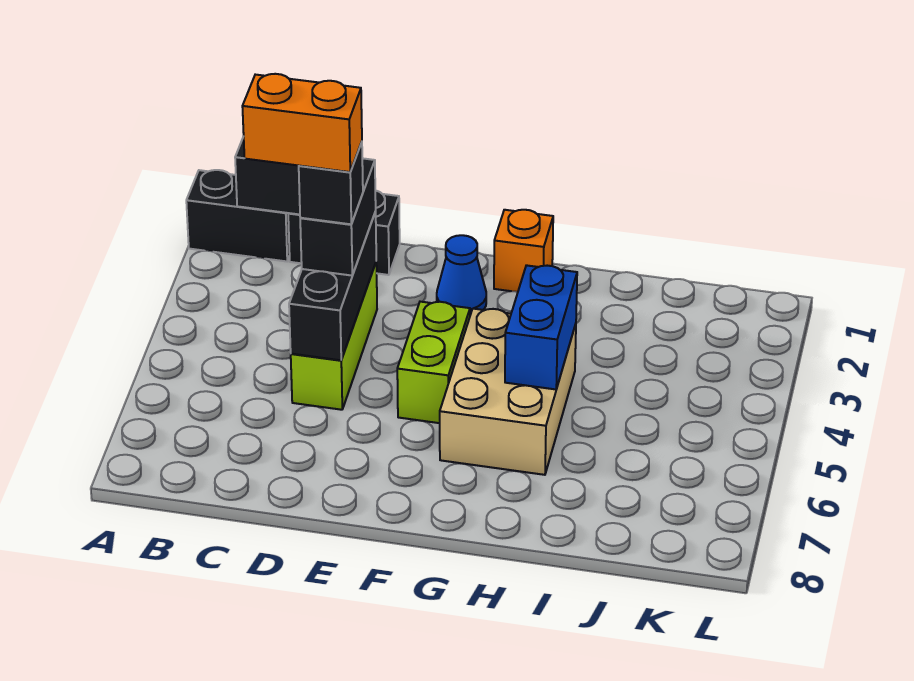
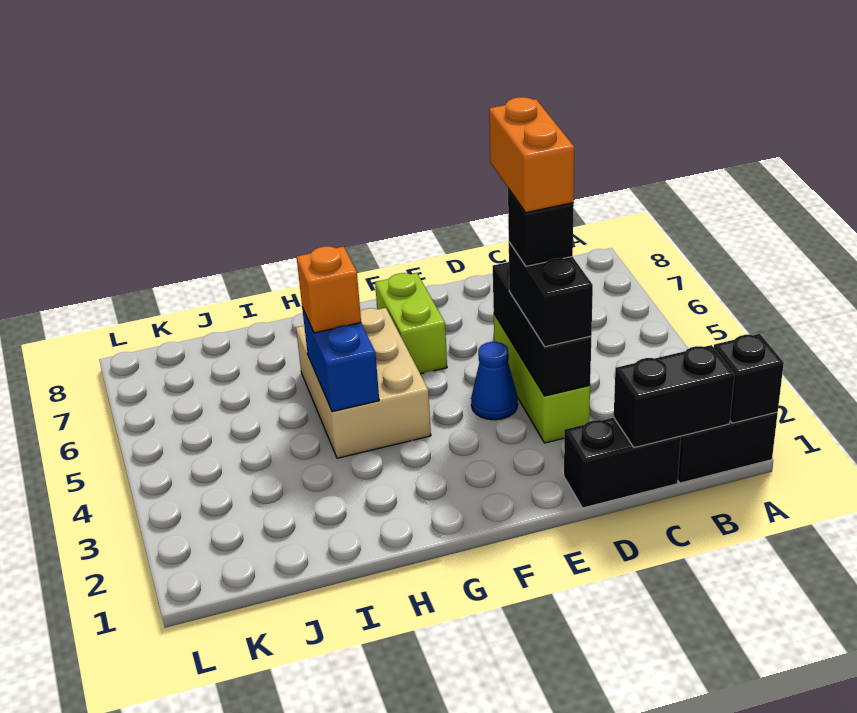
none -> black brick A1 level 2
orange brick C4:D4 level 5 -> orange brick D4:D5 level 5
blue cone F2 level 1 -> blue cone E4 level 1
lime brick F4:F5 level 1 -> lime brick F6:F7 level 1
orange brick G1 level 1 -> orange brick H5 level 3

